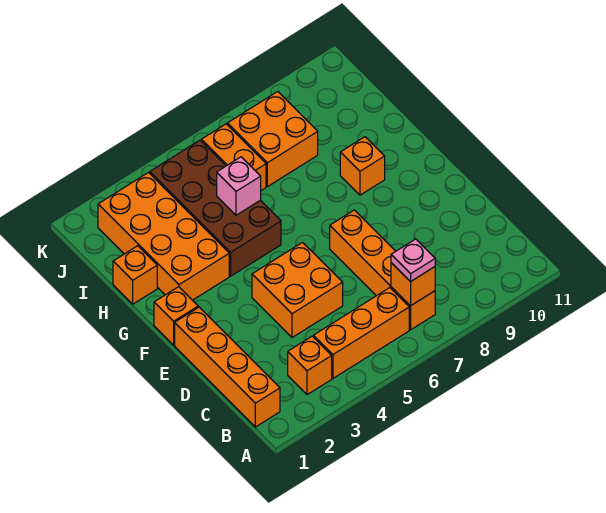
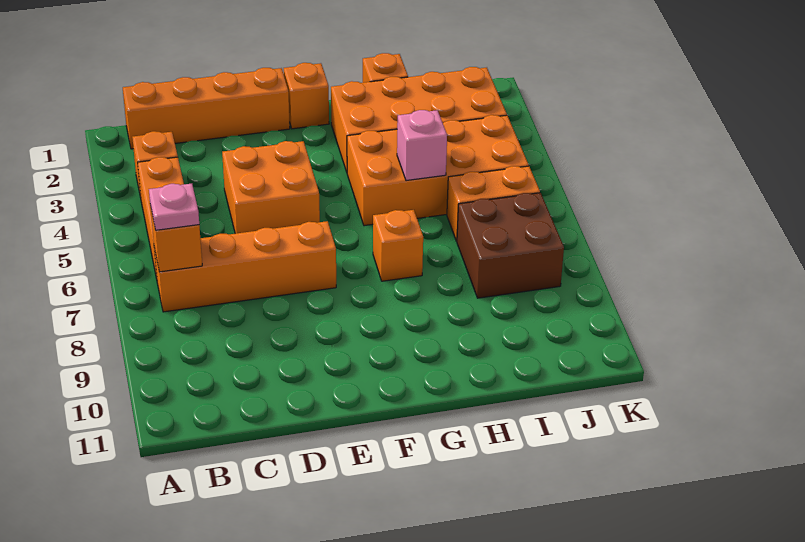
brown brick G4:J5 level 1 -> orange brick G4:J5 level 1
orange brick G9 level 1 -> orange brick G7 level 1
orange brick I7:J8 level 1 -> brown brick I7:J8 level 1

